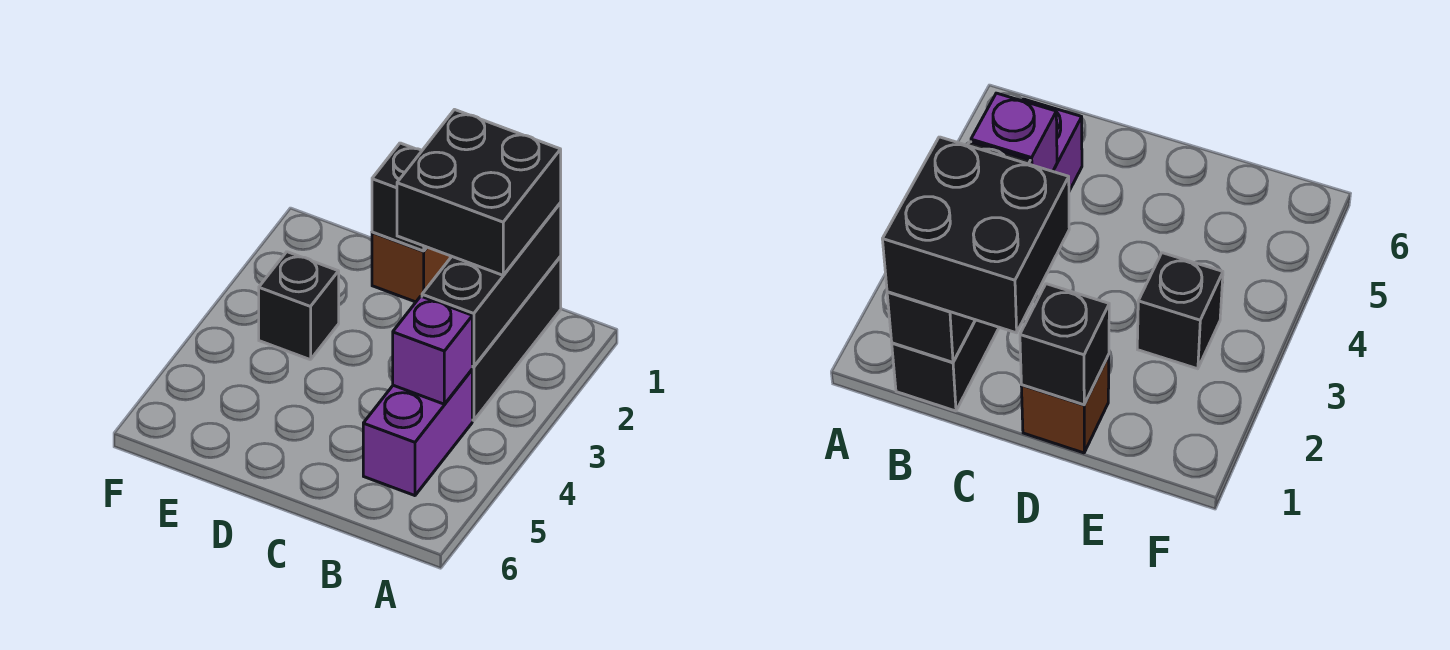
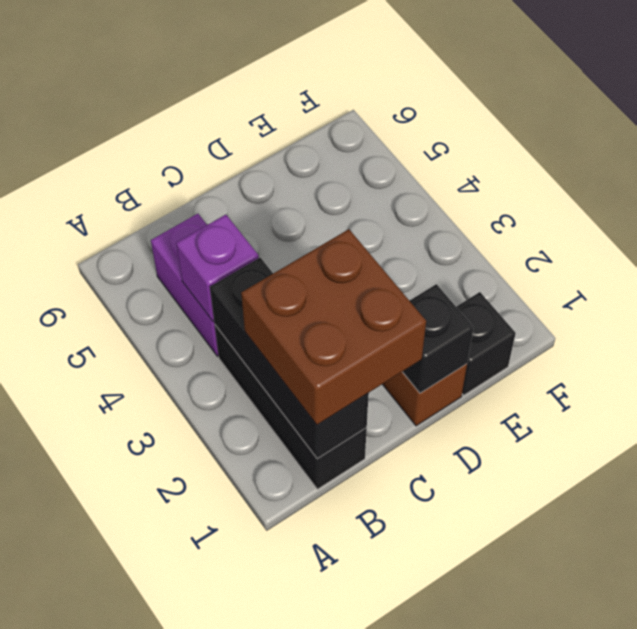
black brick B1:C2 level 3 -> brown brick B1:C2 level 3
black brick E3 level 1 -> black brick E1 level 1

